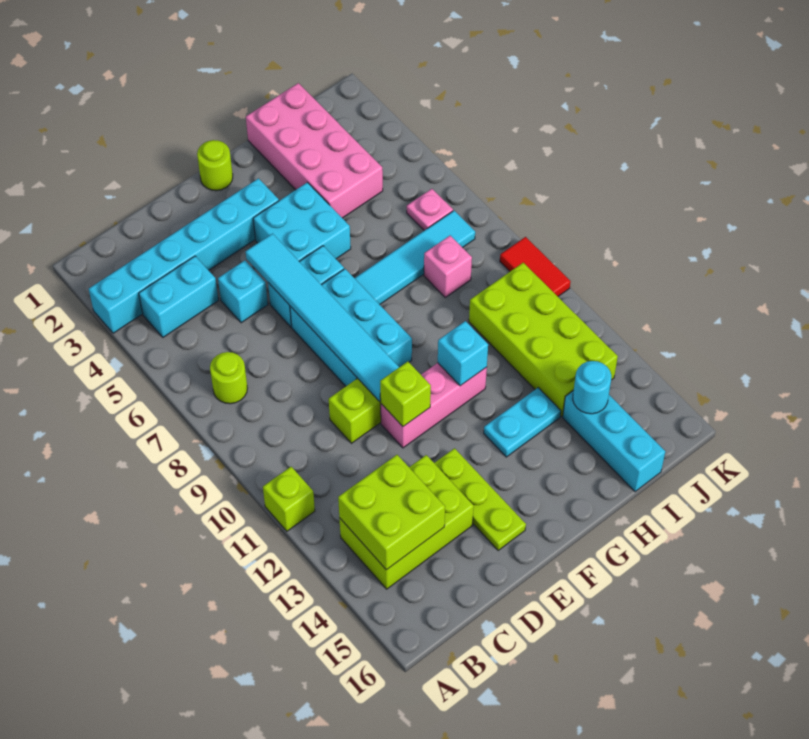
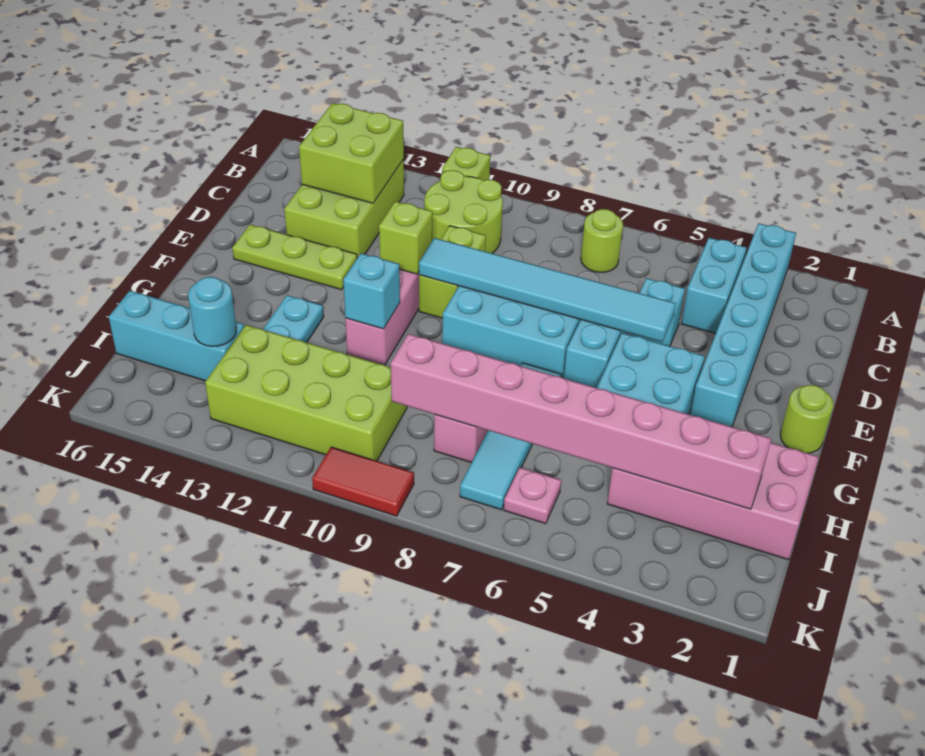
none -> lime round brick B10:C11 level 1
none -> pink brick I2:I9 level 2

